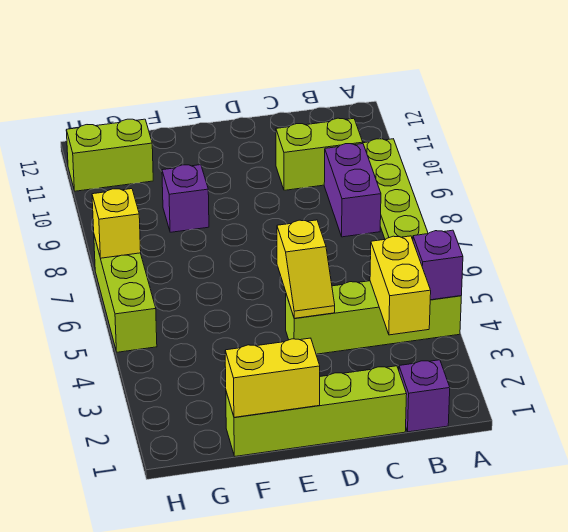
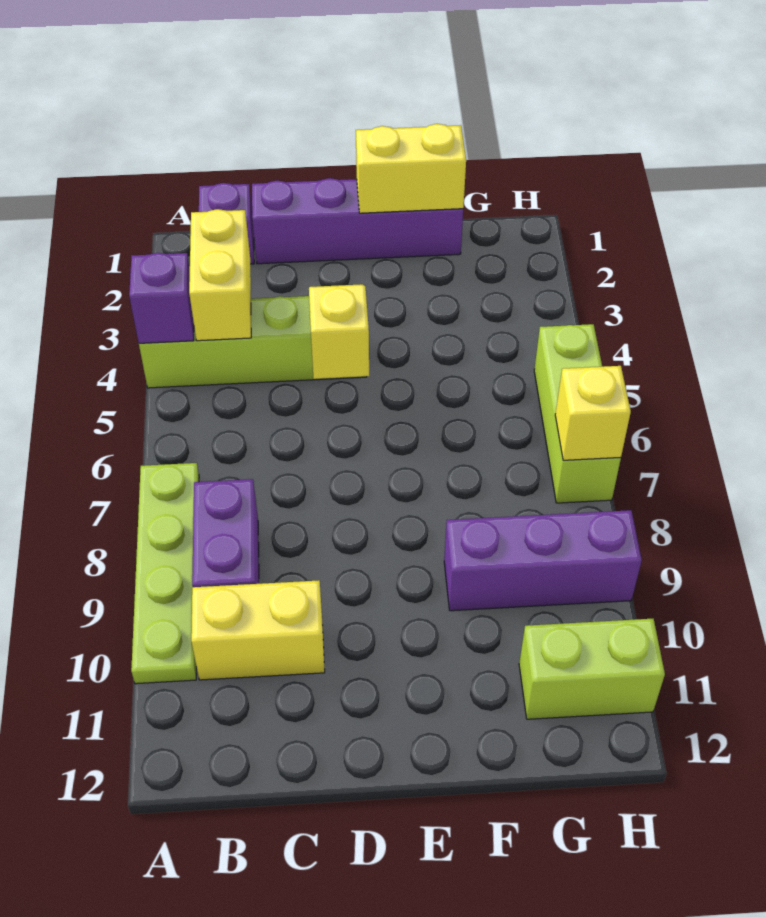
lime brick B10:C10 level 1 -> yellow brick B10:C10 level 1
lime brick C1:F1 level 1 -> purple brick C1:F1 level 1
purple brick F9 level 1 -> purple brick F9:H9 level 1

